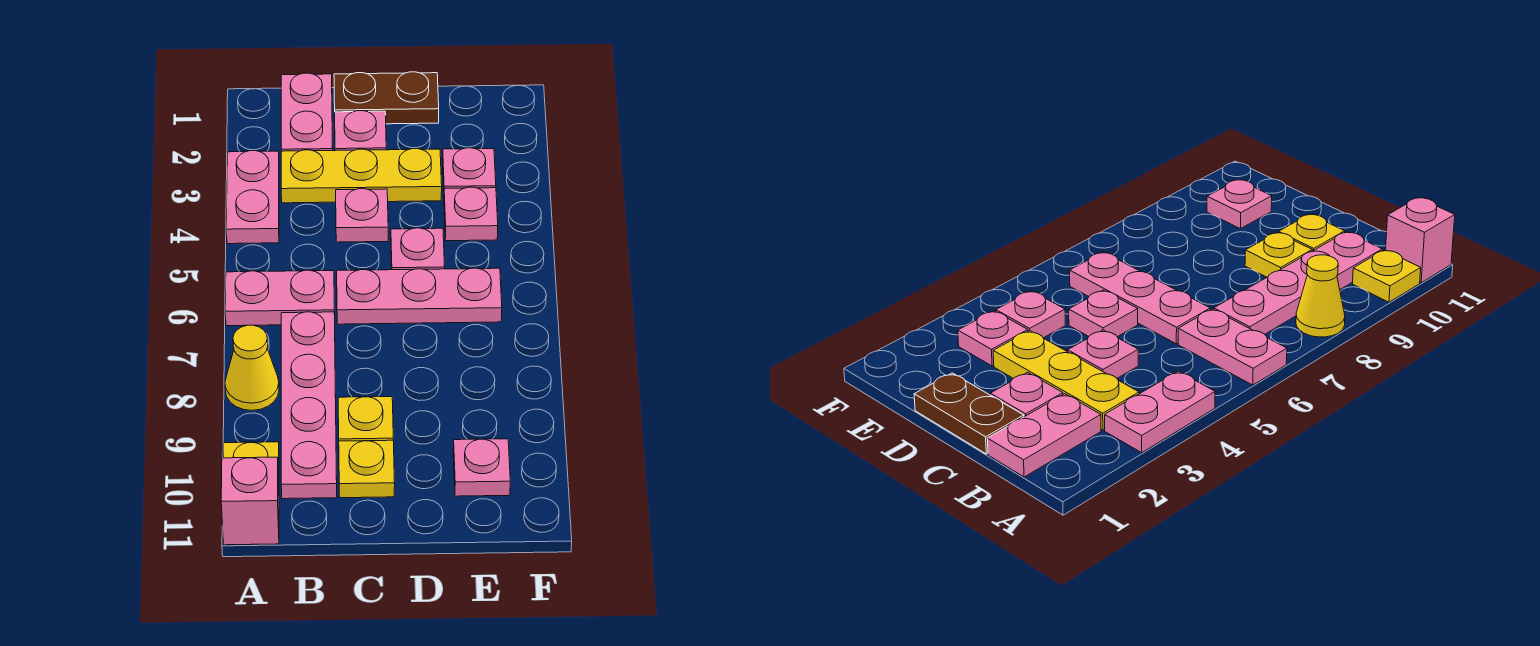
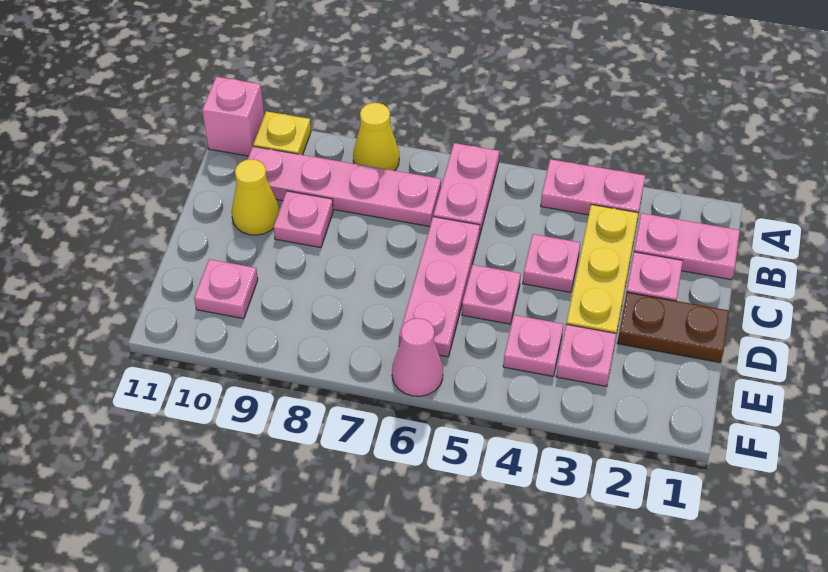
brown plate C1:D1 level 1 -> brown plate D1:D2 level 1
yellow plate C9 level 1 -> pink plate C9 level 1
yellow plate C10 level 1 -> yellow cone C10 level 1
none -> pink cone F6 level 1

